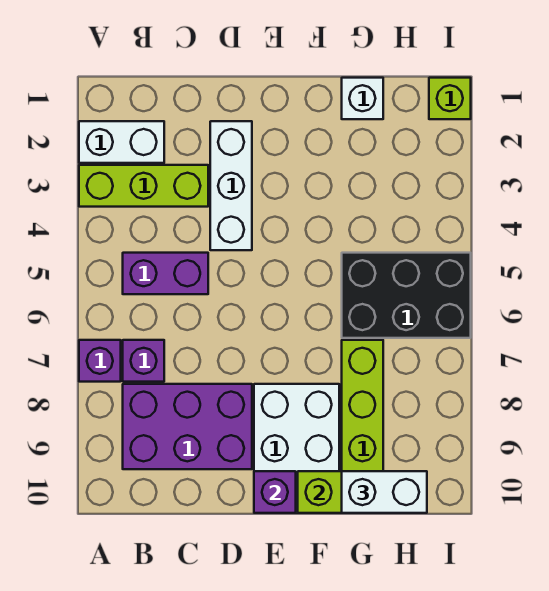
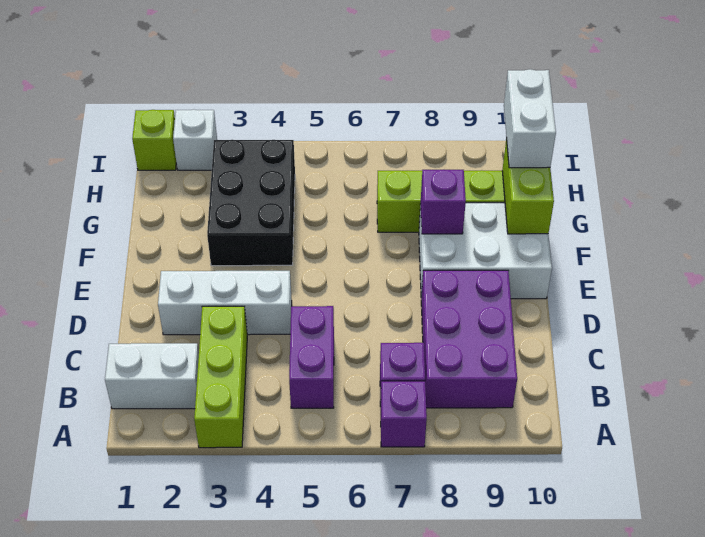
white brick A2:B2 level 1 -> white brick B1:B2 level 1
purple brick E10 level 2 -> purple brick F8 level 2
white brick G1 level 1 -> white brick I2 level 1
black brick G5:I6 level 1 -> black brick F3:H4 level 1

